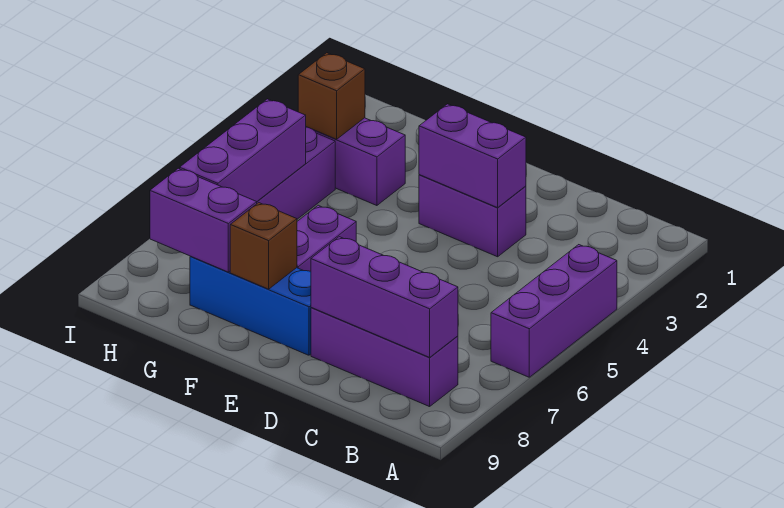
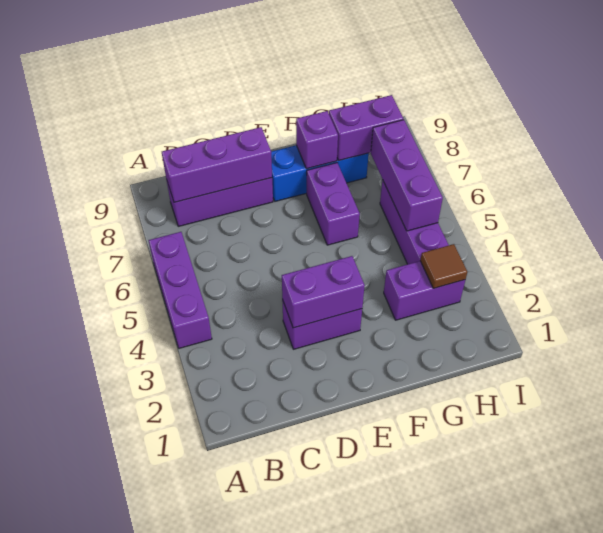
brown brick F8 level 2 -> purple brick F8 level 2
brown brick H3 level 2 -> brown tile H3 level 2

